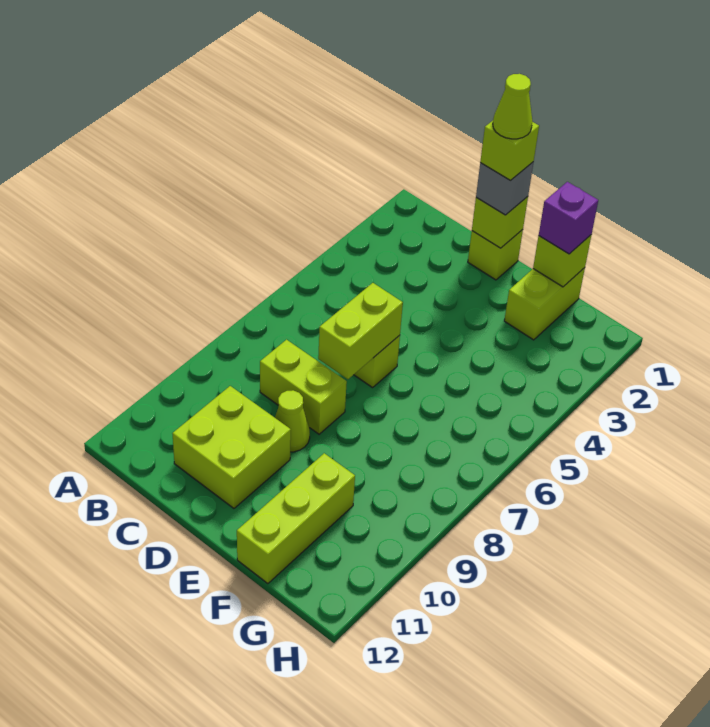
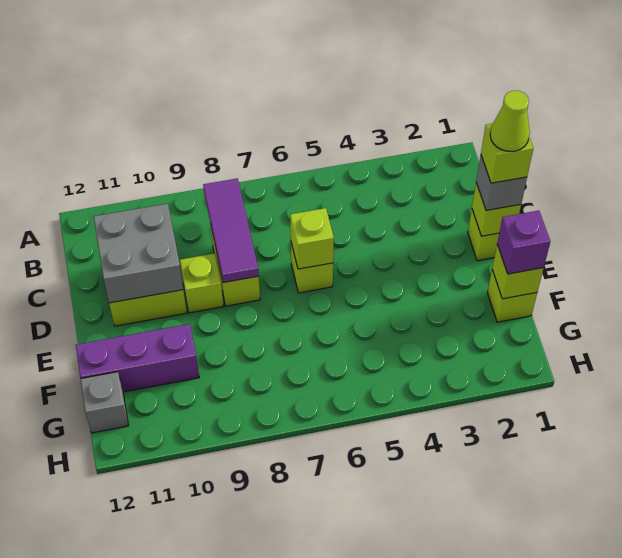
none -> purple tile B8:D8 level 2
none -> grey brick C10:D11 level 2
lime brick D6:D7 level 2 -> lime brick D6 level 2
lime cone D9 level 1 -> lime brick D9 level 1
lime brick F1:F2 level 1 -> lime brick F1 level 1
lime brick F10:F12 level 1 -> purple brick F10:F12 level 1
none -> grey brick G12 level 1

